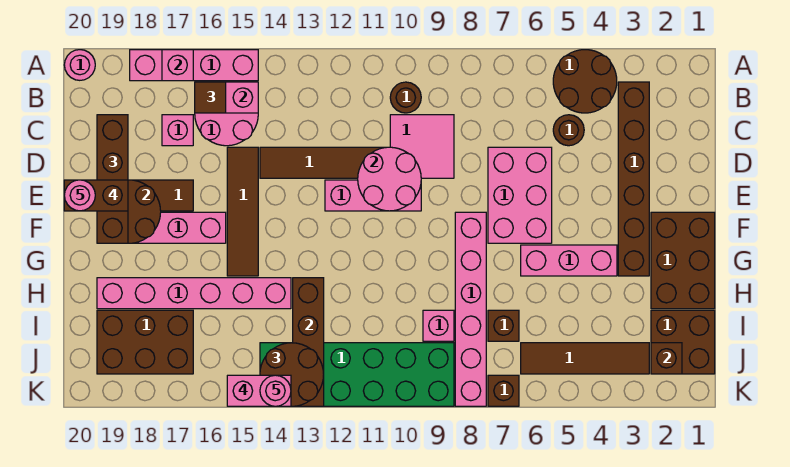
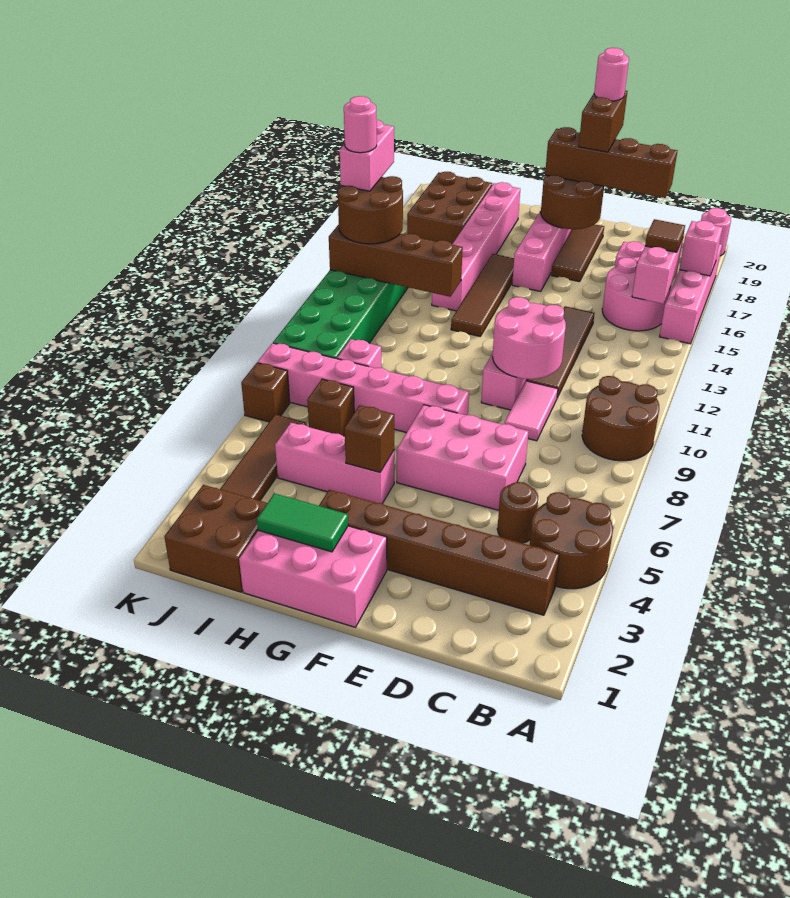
brown round brick B10 level 1 -> brown round brick A9:B10 level 1
pink tile C9:D10 level 1 -> pink tile D9:D10 level 1
brown tile D15:G15 level 1 -> brown tile G13:G16 level 1
brown brick F1:H2 level 1 -> pink brick F1:H2 level 1
none -> green tile G2:H2 level 2
pink brick G4:G6 level 1 -> pink brick G5:I5 level 1
brown brick J2 level 2 -> brown brick G5 level 2

